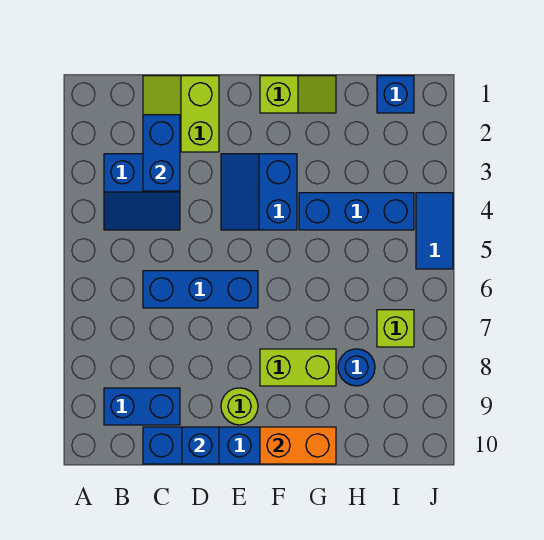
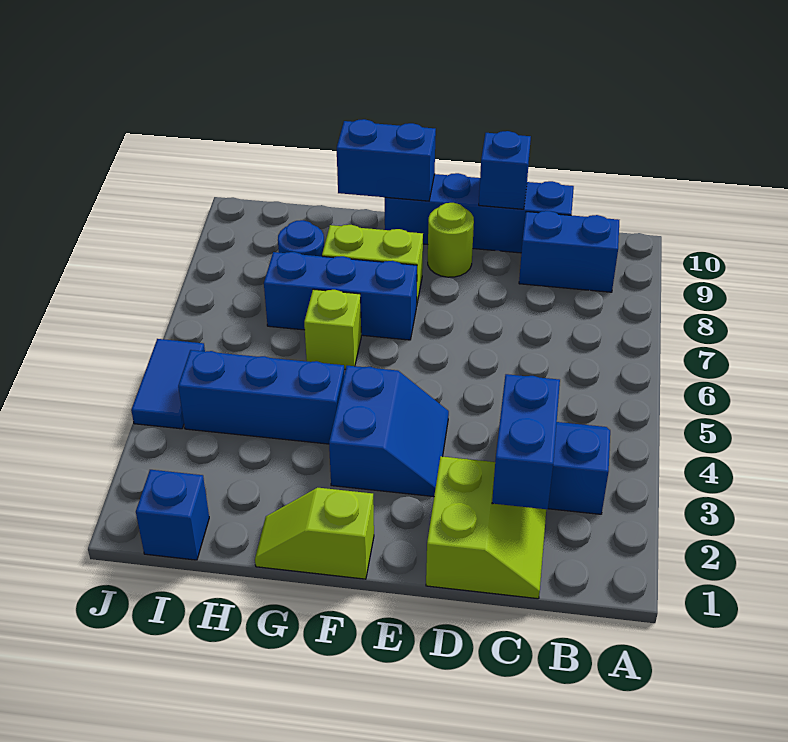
blue brick C6:E6 level 1 -> blue brick F7:H7 level 1
orange brick F10:G10 level 2 -> blue brick F10:G10 level 2
lime brick I7 level 1 -> lime brick G6 level 1

